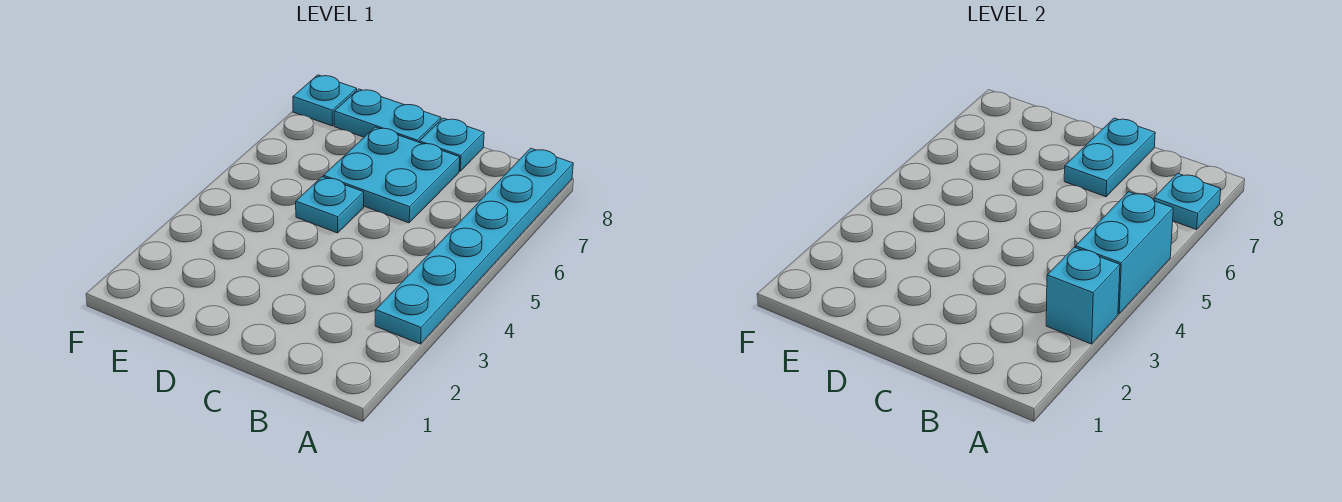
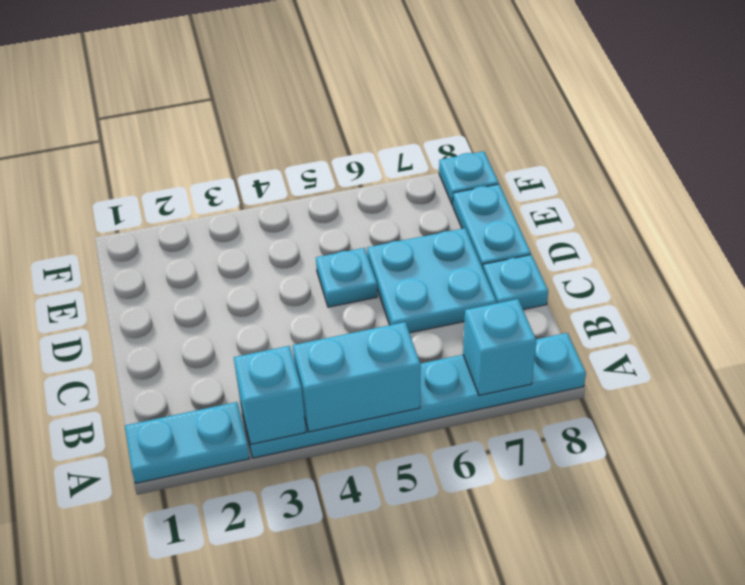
cyan plate A7 level 2 -> cyan brick A7 level 2
cyan plate C7:C8 level 2 -> cyan plate A1:A2 level 1

